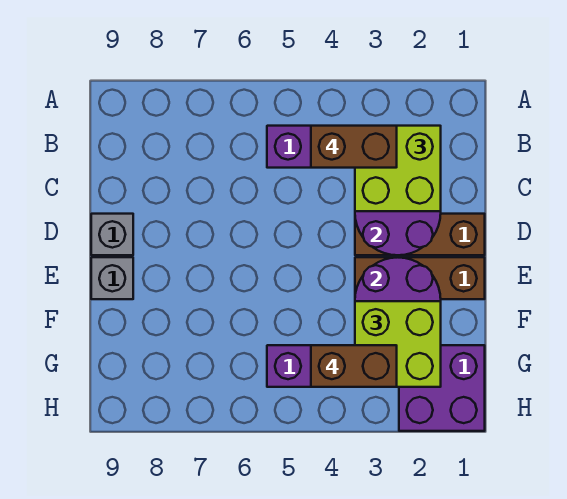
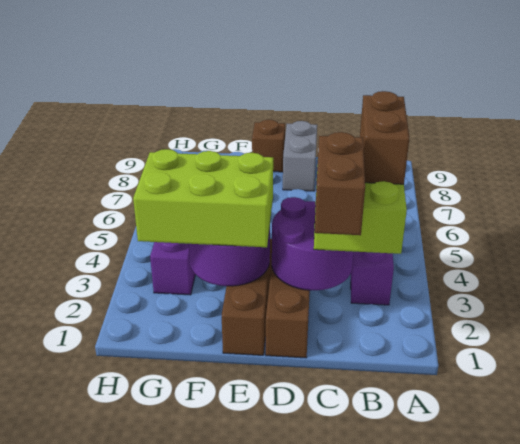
grey brick D9 level 1 -> grey brick D8:D9 level 1
grey brick E9 level 1 -> brown brick E9 level 1
lime brick F2:G3 level 3 -> lime brick E2:G3 level 3
purple brick G1:H2 level 1 -> none
brown brick G3:G4 level 4 -> brown brick C1:C2 level 4

